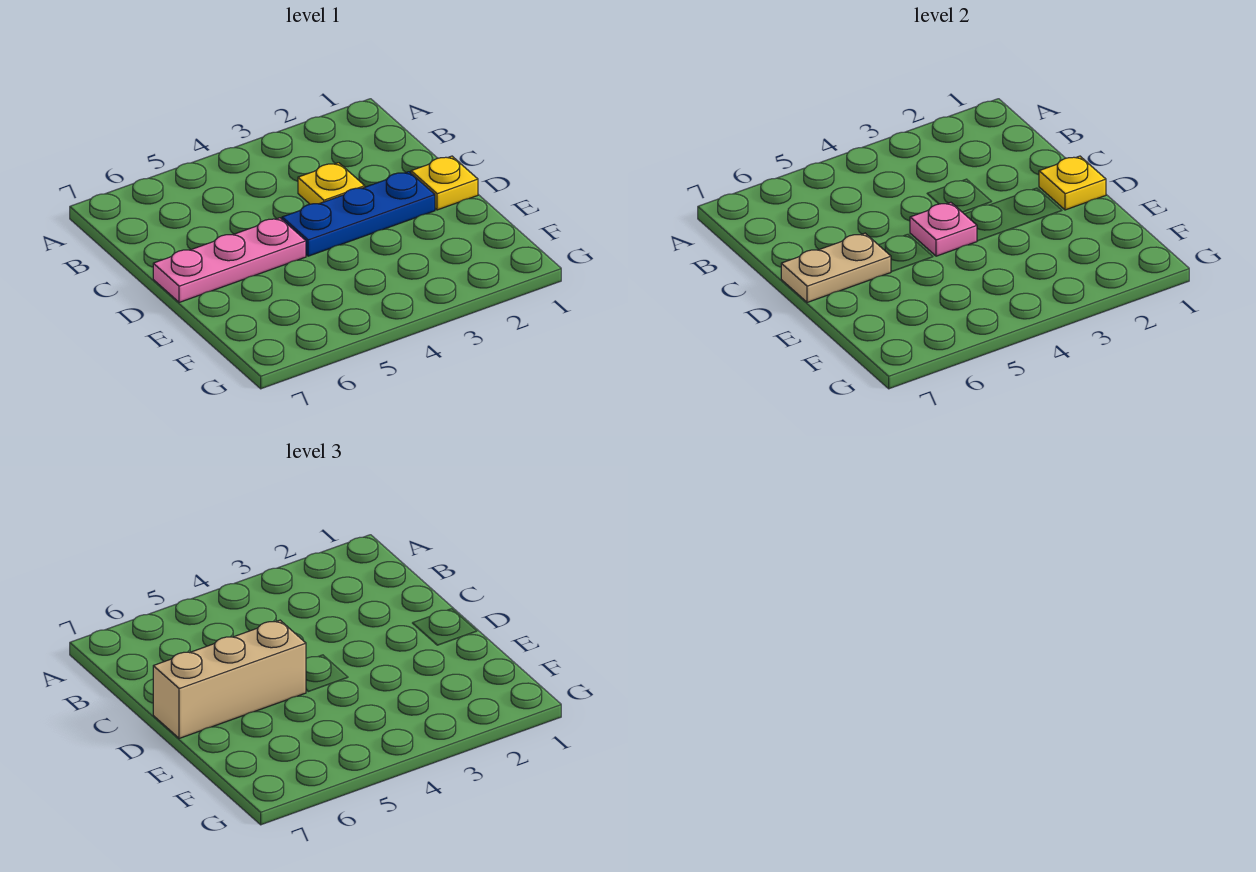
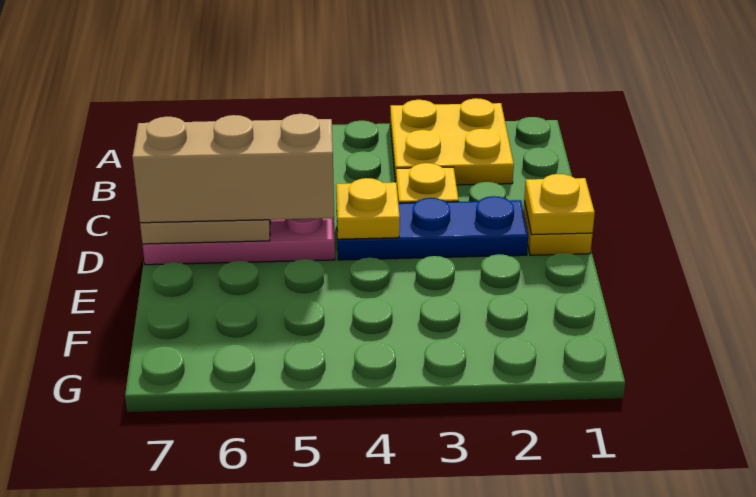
none -> yellow plate A2:B3 level 1
pink plate D4 level 2 -> yellow plate D4 level 2

